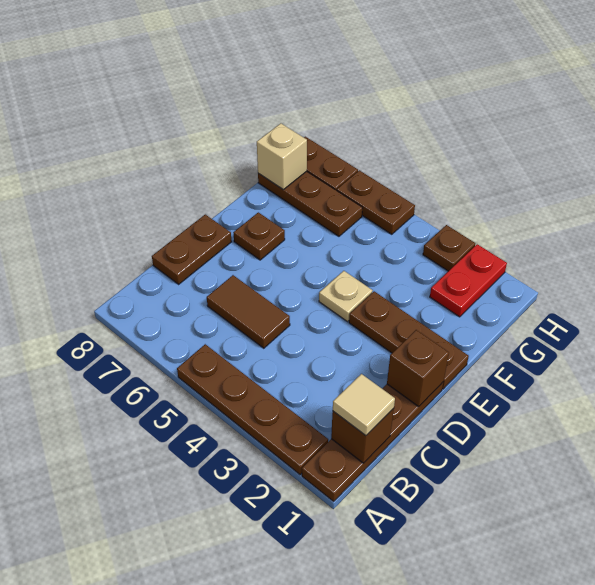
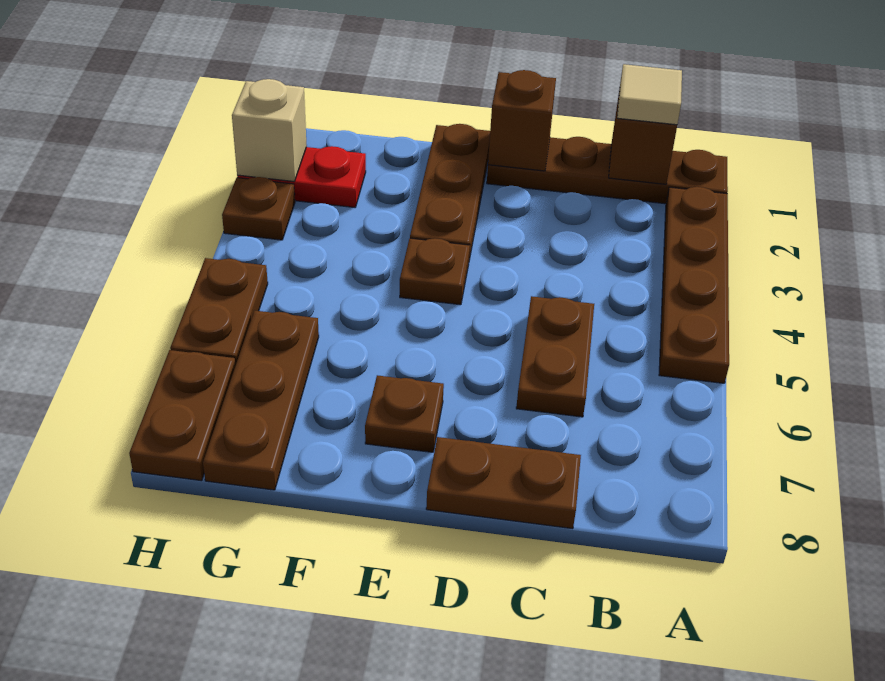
brown tile C5:C6 level 1 -> brown plate C5:C6 level 1
tan plate E4 level 1 -> brown plate E4 level 1
tan brick G8 level 2 -> tan brick H2 level 2

